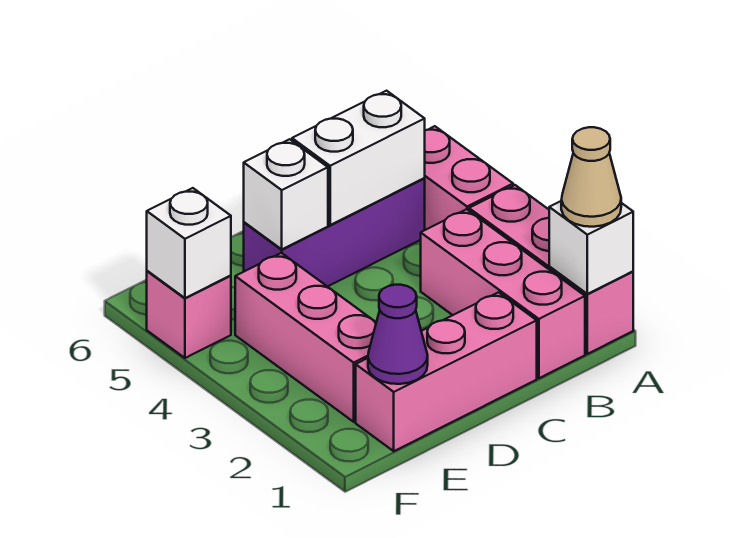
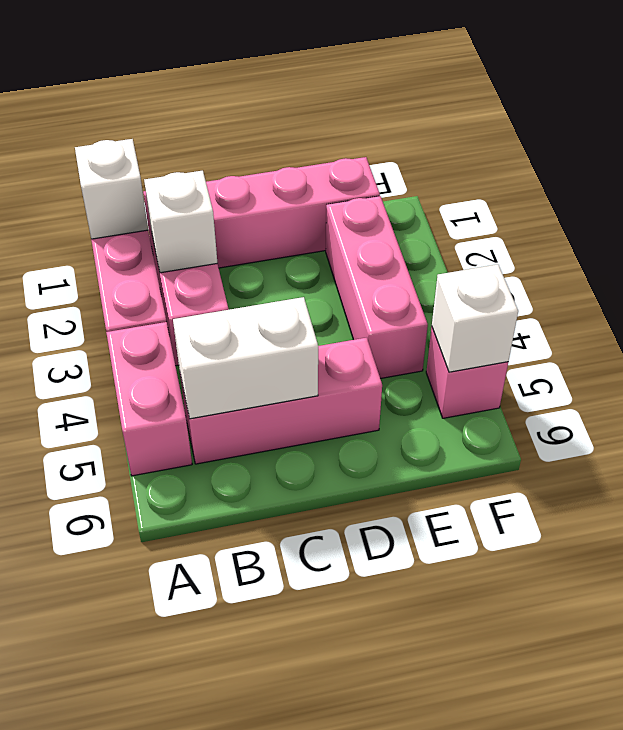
tan cone A1 level 3 -> none
purple brick B5:D5 level 1 -> pink brick B5:D5 level 1
white brick D5 level 2 -> white brick B2 level 2
purple cone E1 level 2 -> none

